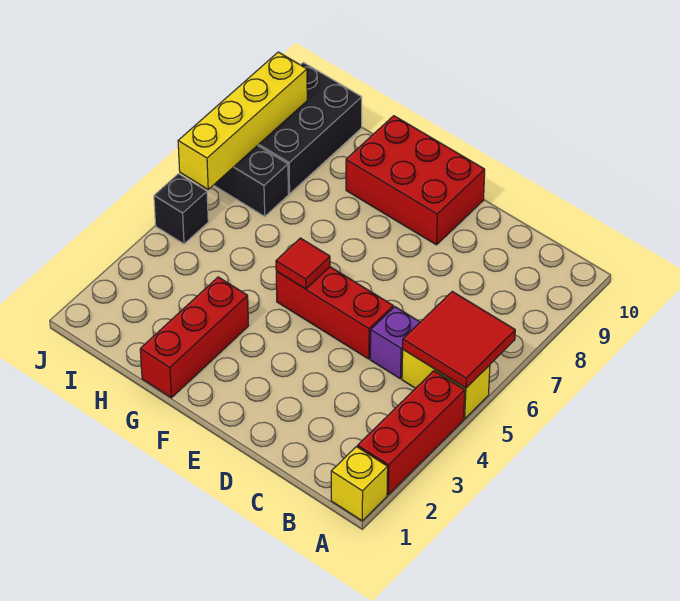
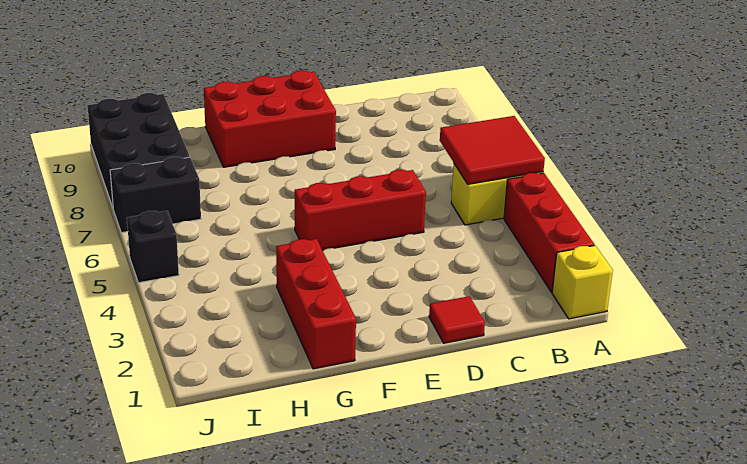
purple brick C5 level 1 -> none
red tile F5 level 2 -> red tile D1 level 1
yellow brick J6:J9 level 2 -> none

